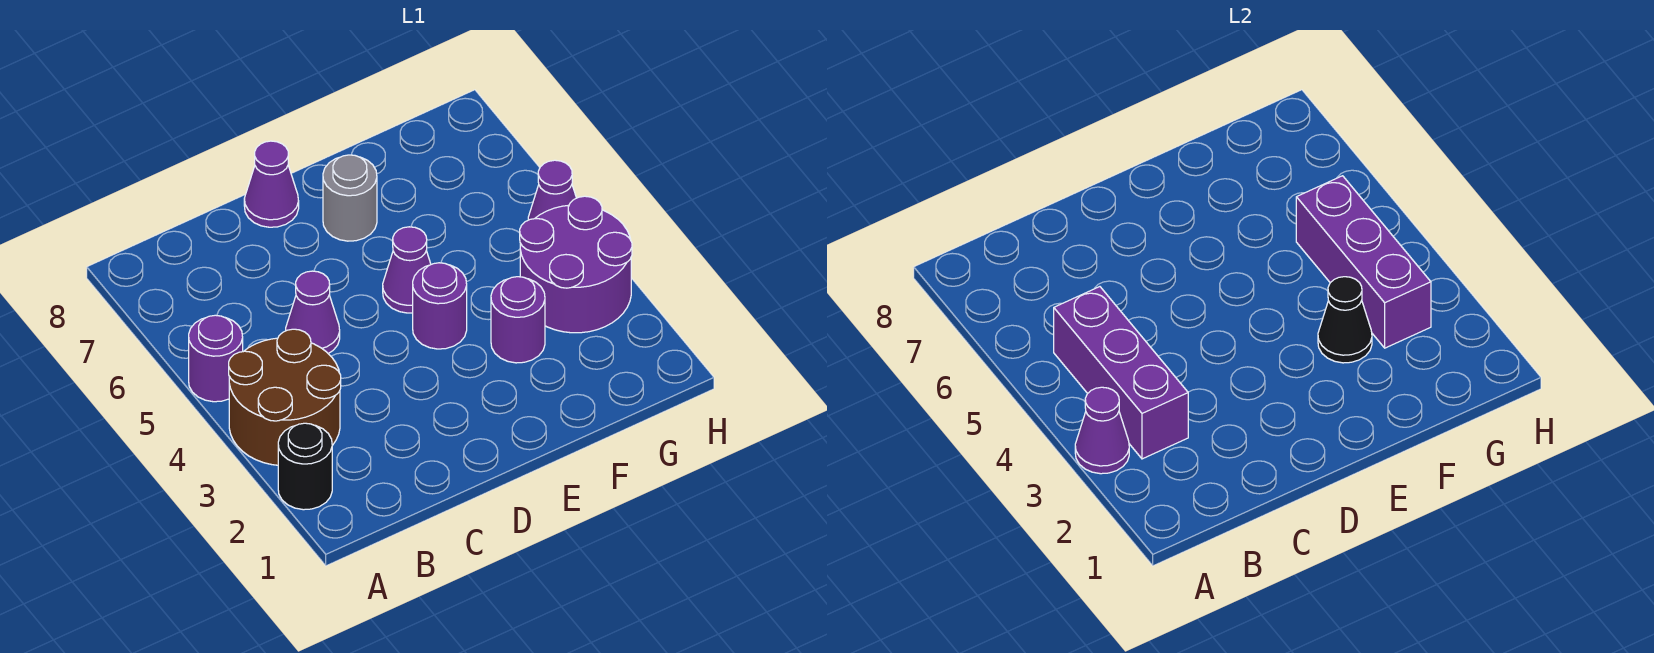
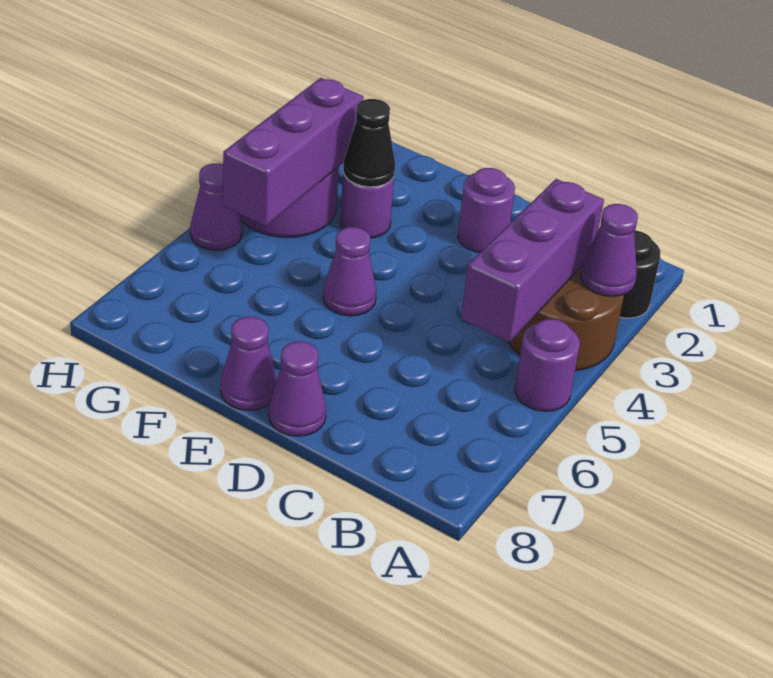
purple cone C5 level 1 -> purple cone E8 level 1
purple round brick E4 level 1 -> purple round brick D2 level 1
grey round brick E7 level 1 -> none

